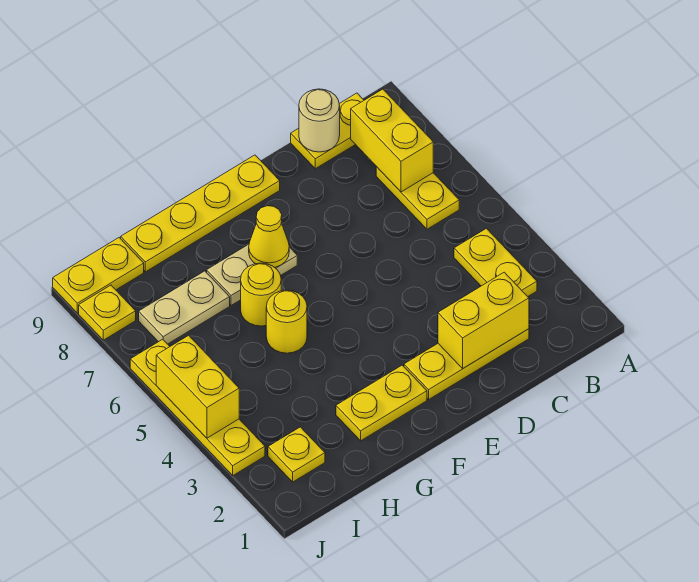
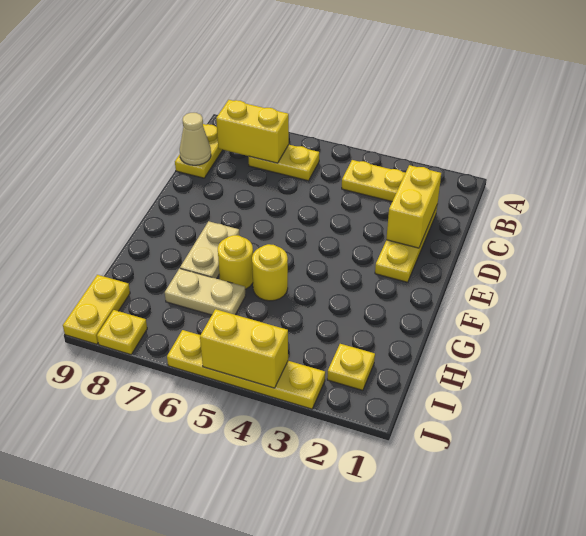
tan round brick C9 level 2 -> tan cone C9 level 2
yellow plate E9:H9 level 1 -> none
yellow plate F2:G2 level 1 -> none
yellow cone F7 level 2 -> none
tan plate H7:I7 level 1 -> tan plate H6:H7 level 1

